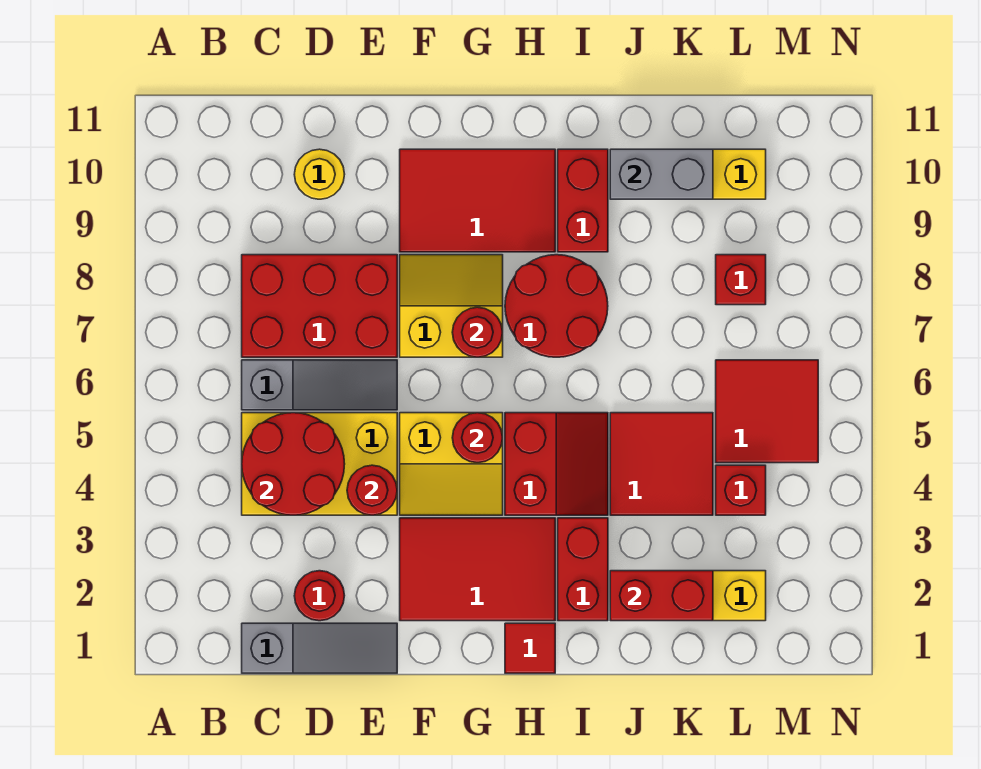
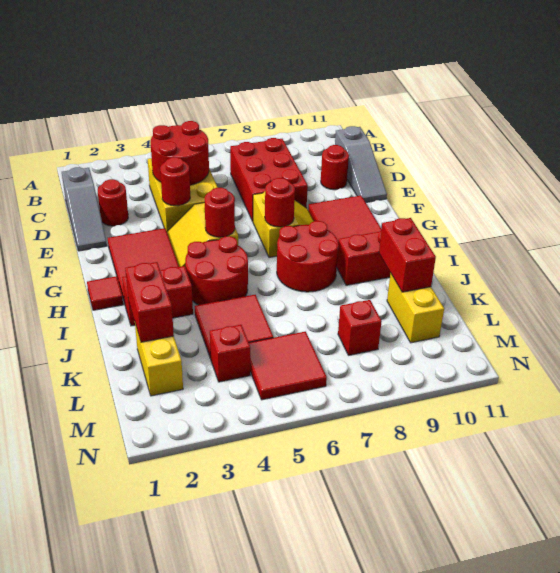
grey slope C6:E6 level 1 top C -> grey slope C11:E11 level 1 top C
yellow round brick D10 level 1 -> red round brick D10 level 1
red slope H4:I5 level 1 top H -> red round brick H4:I5 level 1
grey brick J10:K10 level 2 -> red brick J10:K10 level 2

